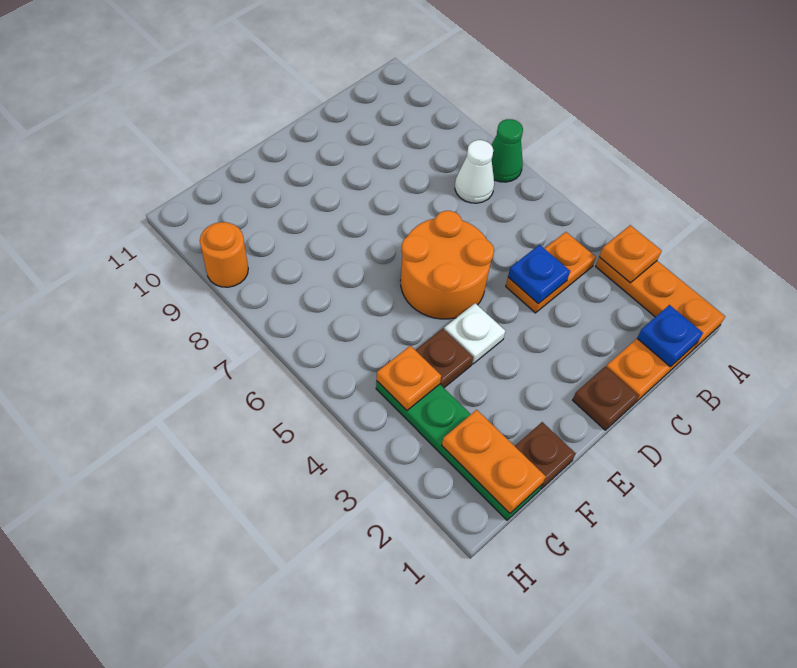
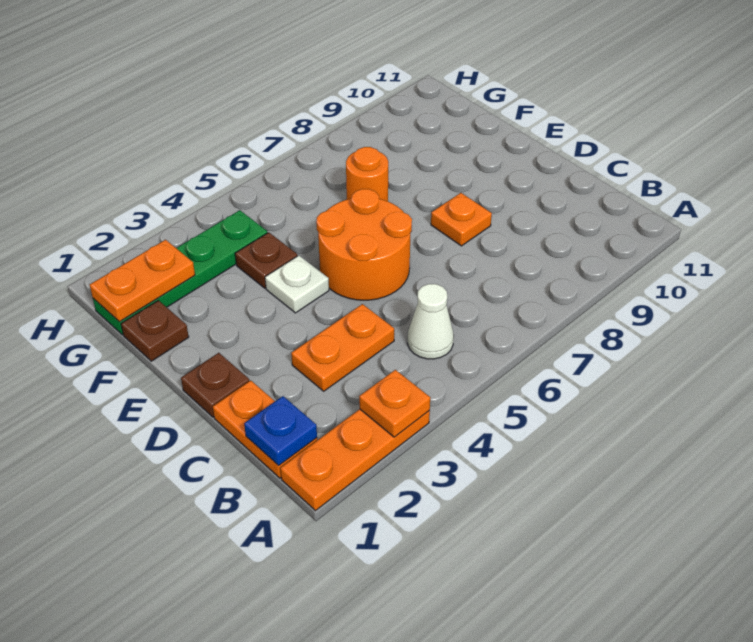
green cone A7 level 1 -> none
orange plate B4:C4 level 1 -> orange plate C3:C4 level 1
white cone B7 level 1 -> white cone B5 level 1
blue plate C4 level 2 -> none
orange plate G4 level 2 -> orange plate D8 level 1
orange round brick H9 level 1 -> orange round brick F7 level 1

